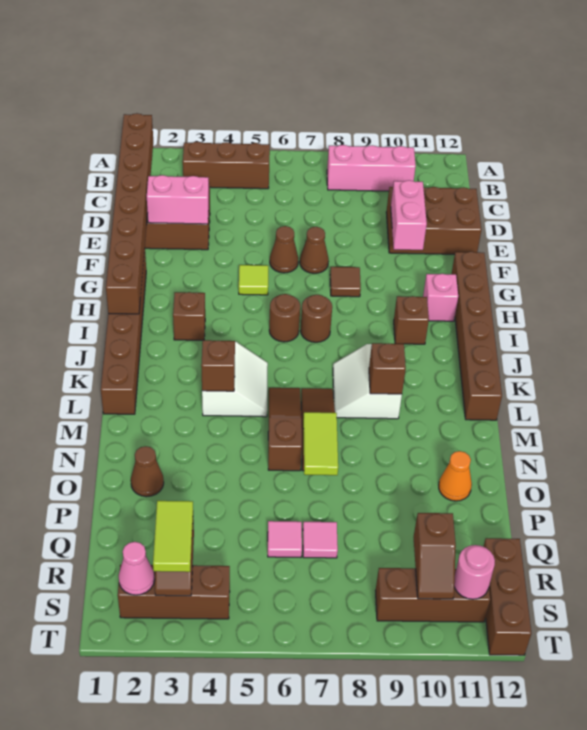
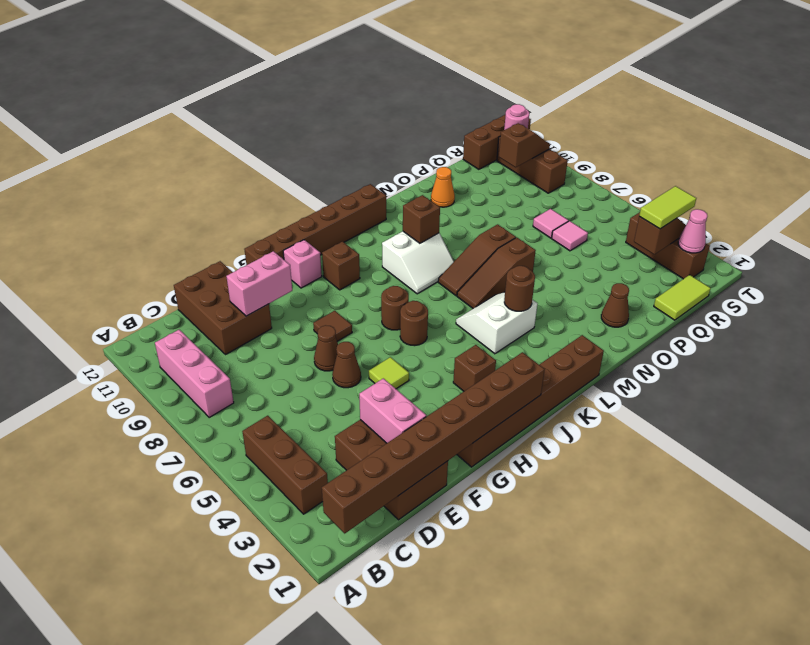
brown brick L4 level 2 -> brown round brick L4 level 2
lime tile N7:O7 level 2 -> lime tile Q1:R1 level 1

